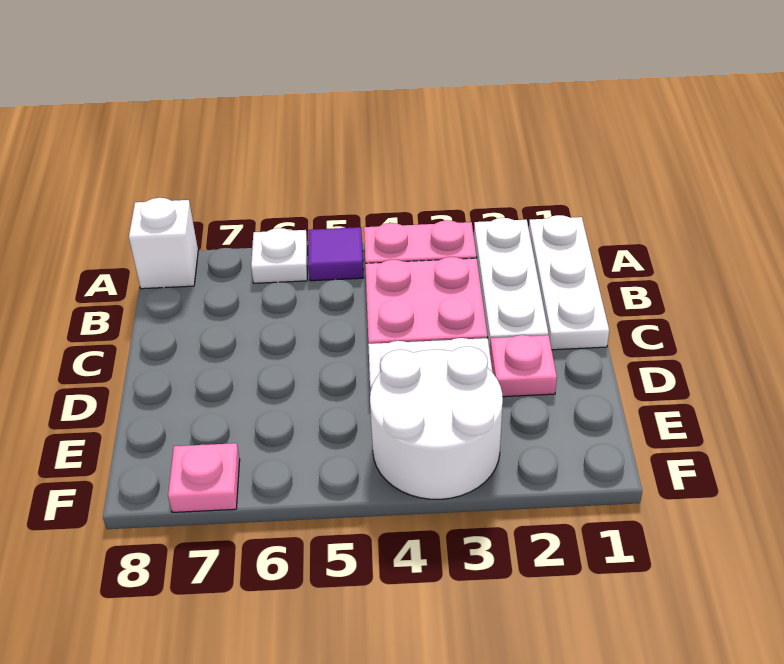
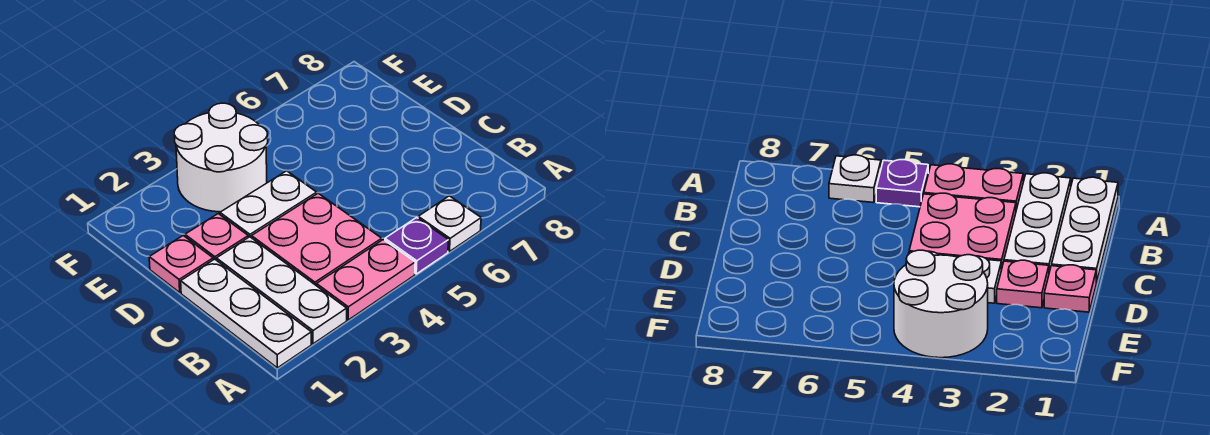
purple tile A5 level 1 -> purple plate A5 level 1
white brick A8 level 1 -> none
pink plate F7 level 1 -> pink plate D1 level 1

